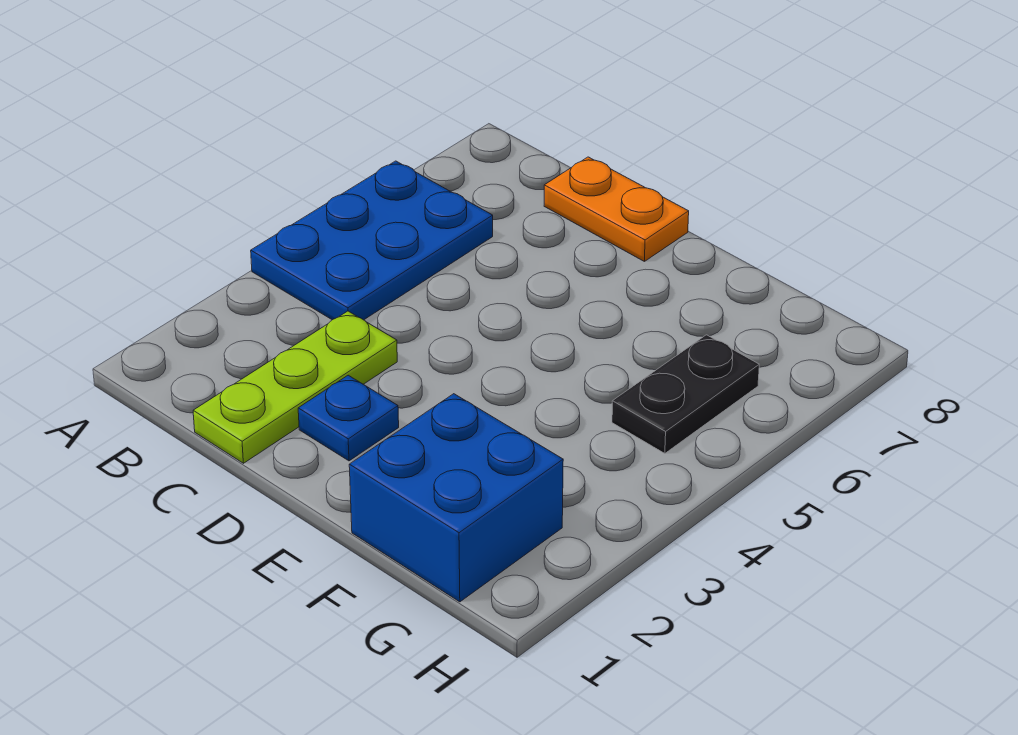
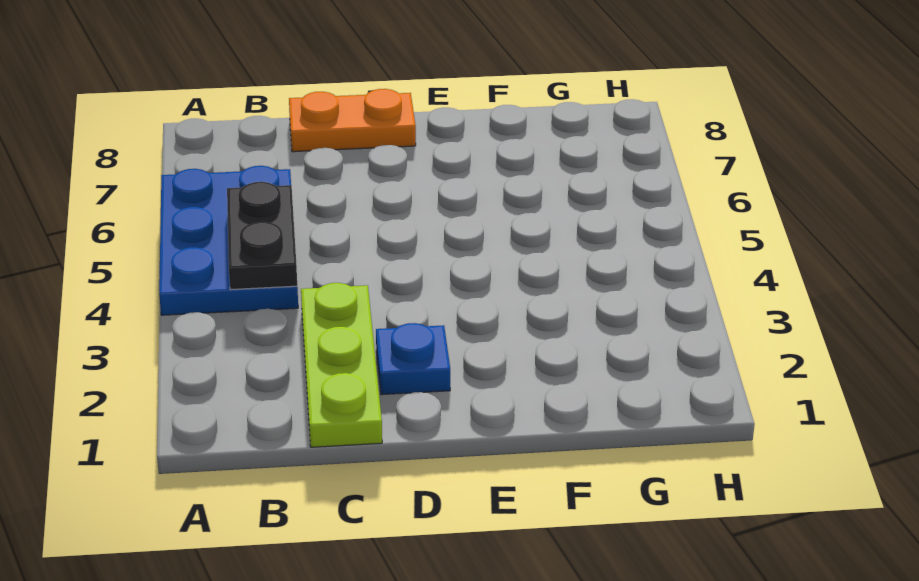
blue brick F1:G2 level 1 -> none
black plate G5:G6 level 1 -> black plate B4:B5 level 2

